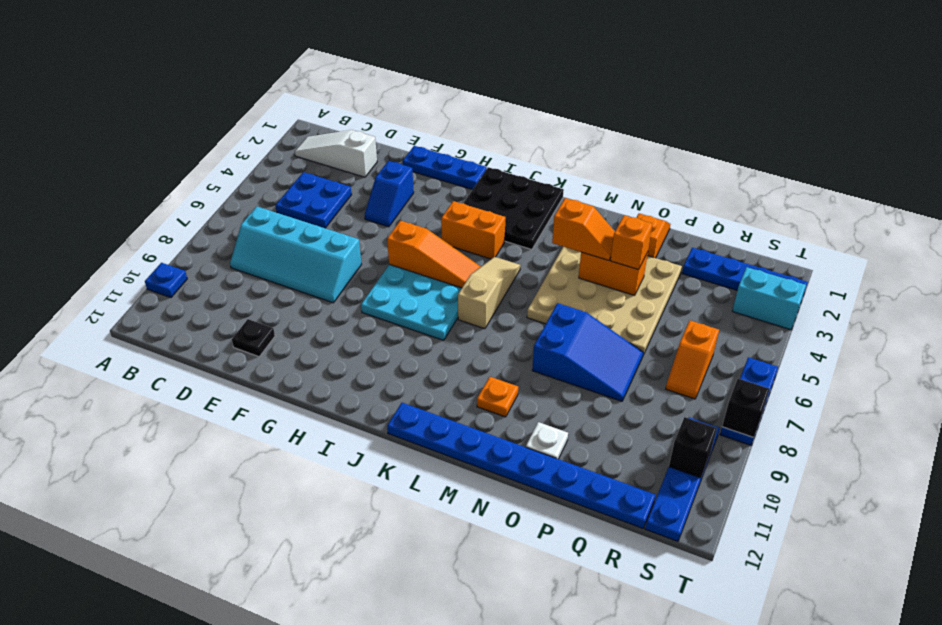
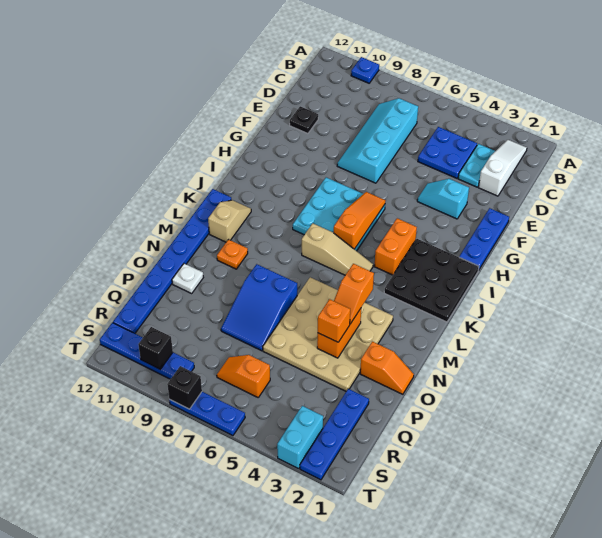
none -> cyan plate C3:D3 level 1
blue slope F3:F4 level 1 top 3 -> cyan slope F3:F4 level 1 top 3
orange slope H6:J6 level 2 top H -> orange slope H6:J6 level 2 top J
none -> tan slope K11:L11 level 1 top L

